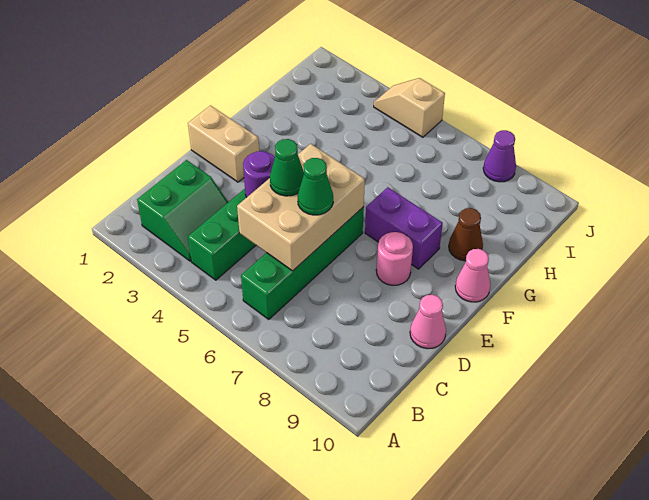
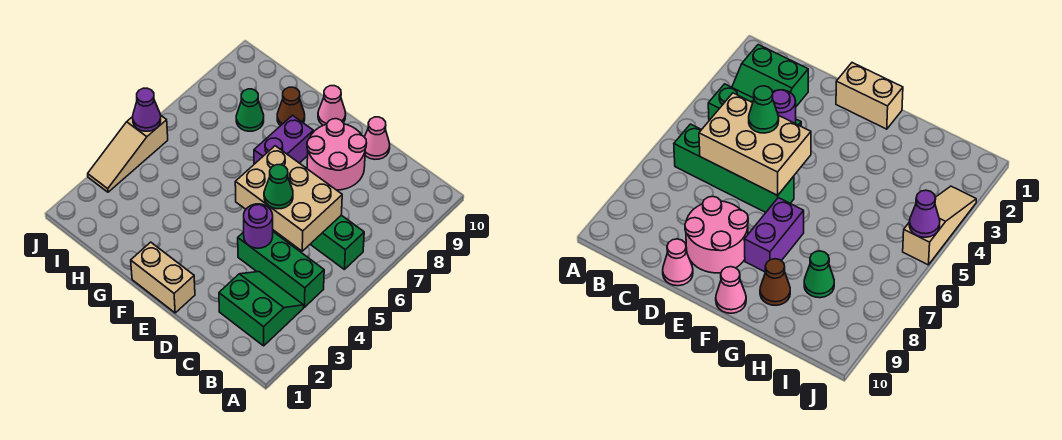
green cone D6 level 3 -> green cone H8 level 1
tan brick E1:E2 level 1 -> tan brick E1:F1 level 1
pink round brick E8 level 1 -> pink round brick D8:E9 level 1
tan slope J4:J5 level 1 top 5 -> tan slope J3:J5 level 1 top 5
purple cone J8 level 1 -> purple cone J5 level 2

